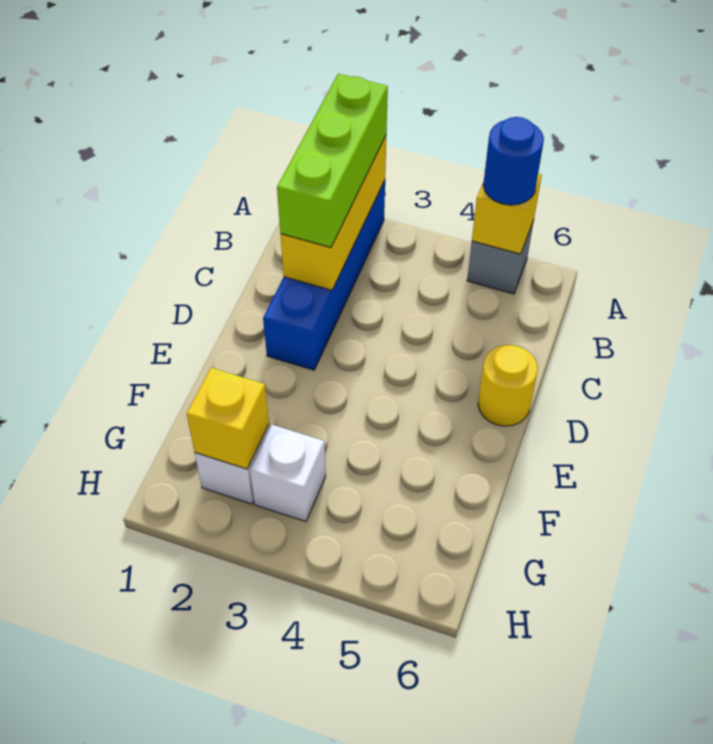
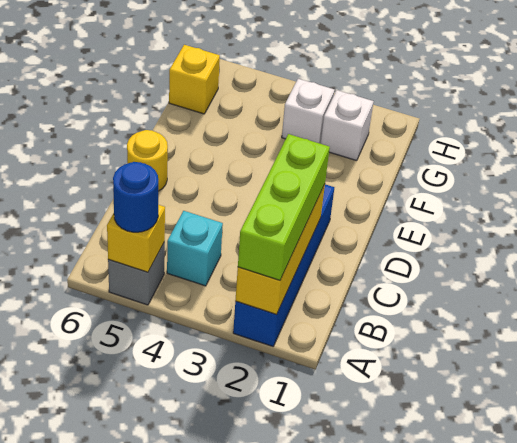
none -> cyan brick B4 level 1
yellow brick G2 level 2 -> yellow brick G6 level 1

